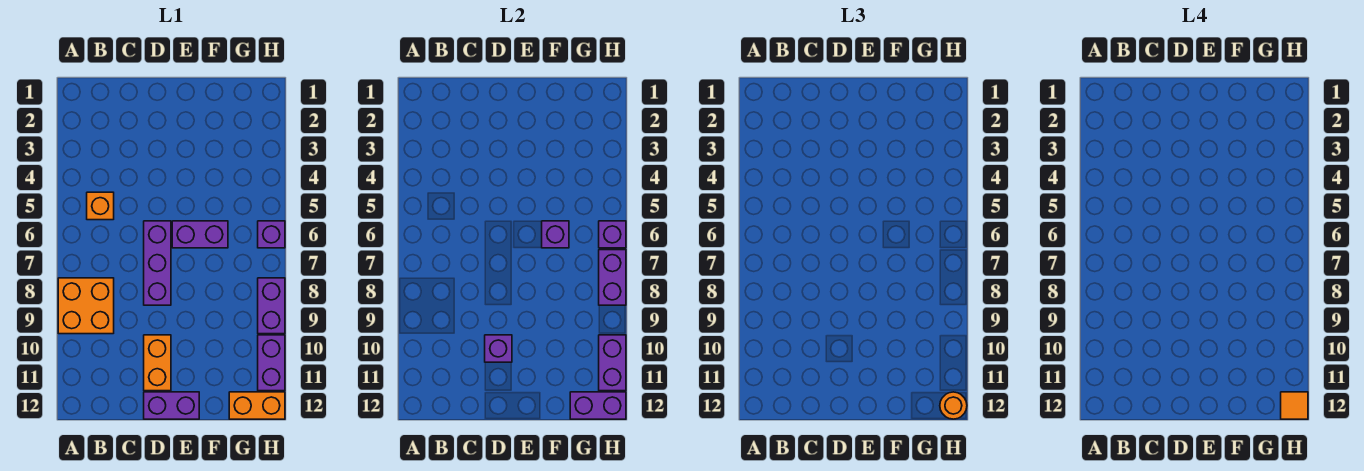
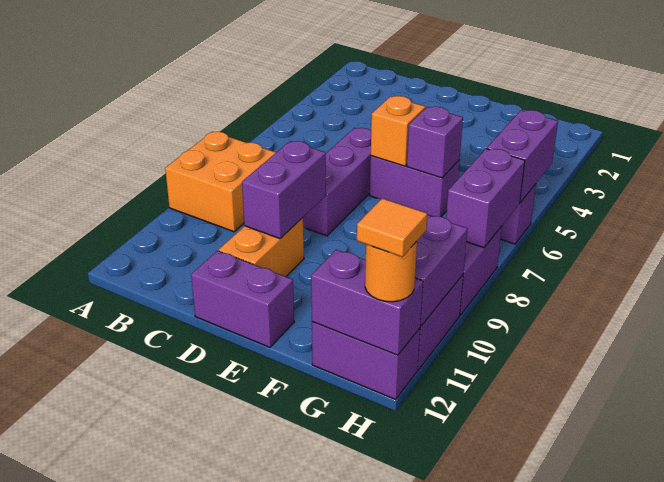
orange brick B5 level 1 -> orange brick E6 level 2
purple brick D10 level 2 -> purple brick D9:D10 level 2
orange brick G12:H12 level 1 -> purple brick G12:H12 level 1
purple brick H6 level 2 -> purple brick H5:H6 level 2

